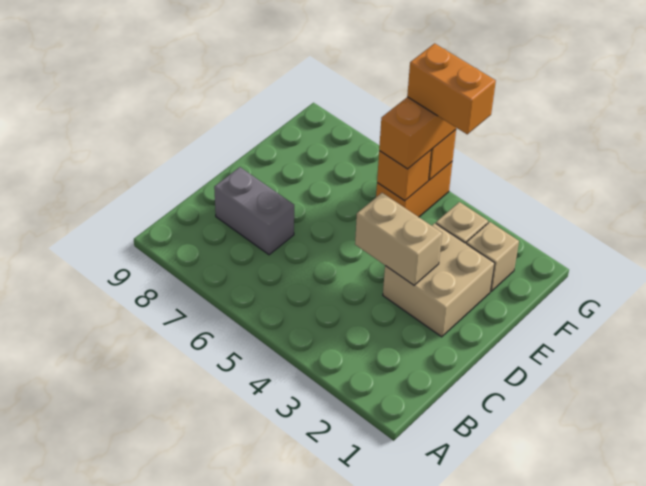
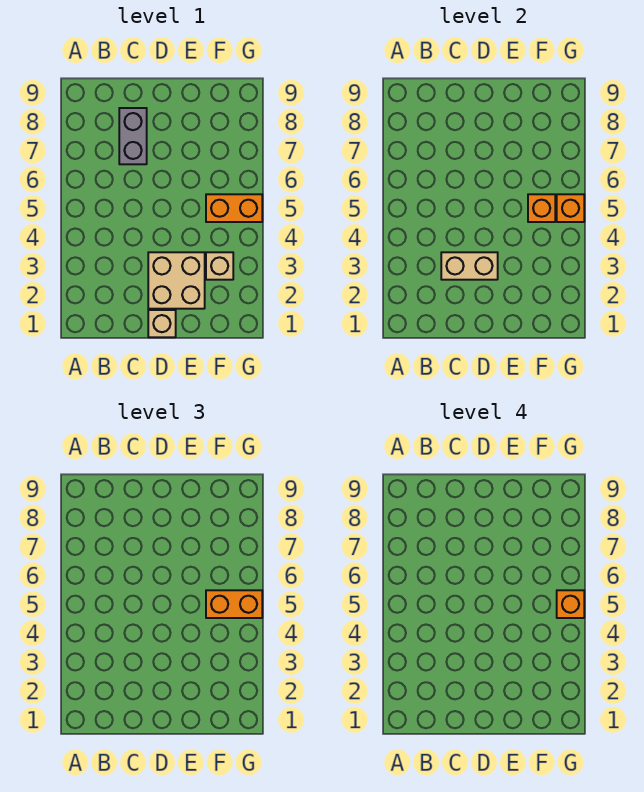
tan brick D3:D4 level 2 -> tan brick C3:D3 level 2
tan brick F2 level 1 -> tan brick D1 level 1
orange brick G4:G5 level 4 -> orange brick G5 level 4

